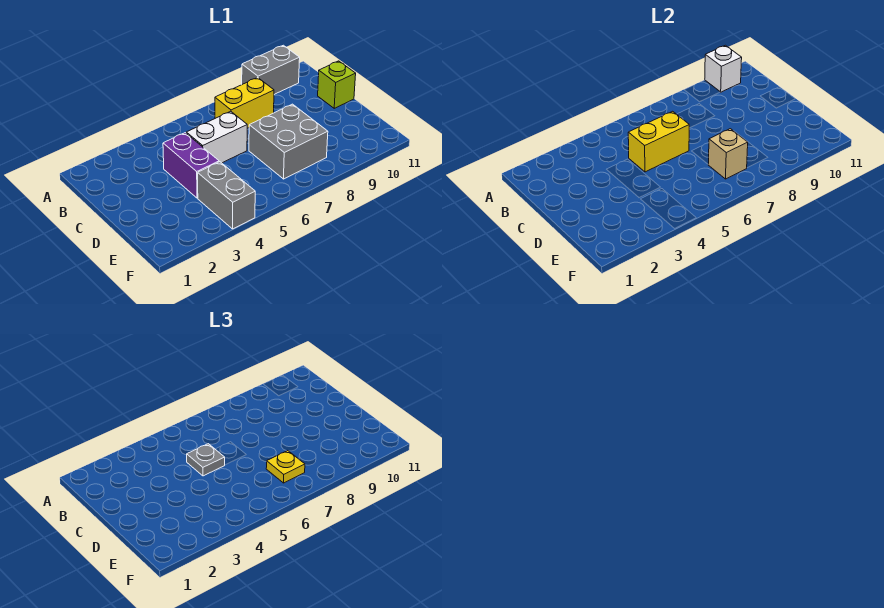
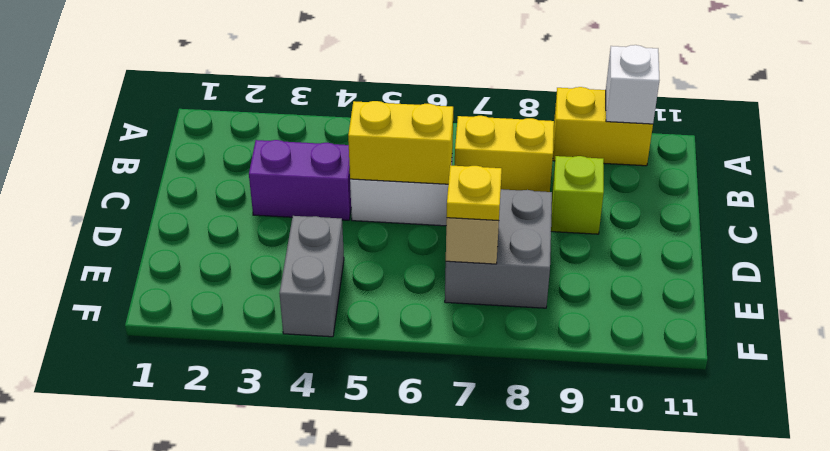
grey brick A9:A10 level 1 -> yellow brick A9:A10 level 1
purple brick C4:D4 level 1 -> purple brick C3:C4 level 1
grey plate C5 level 3 -> none
lime brick C11 level 1 -> lime brick C9 level 1

